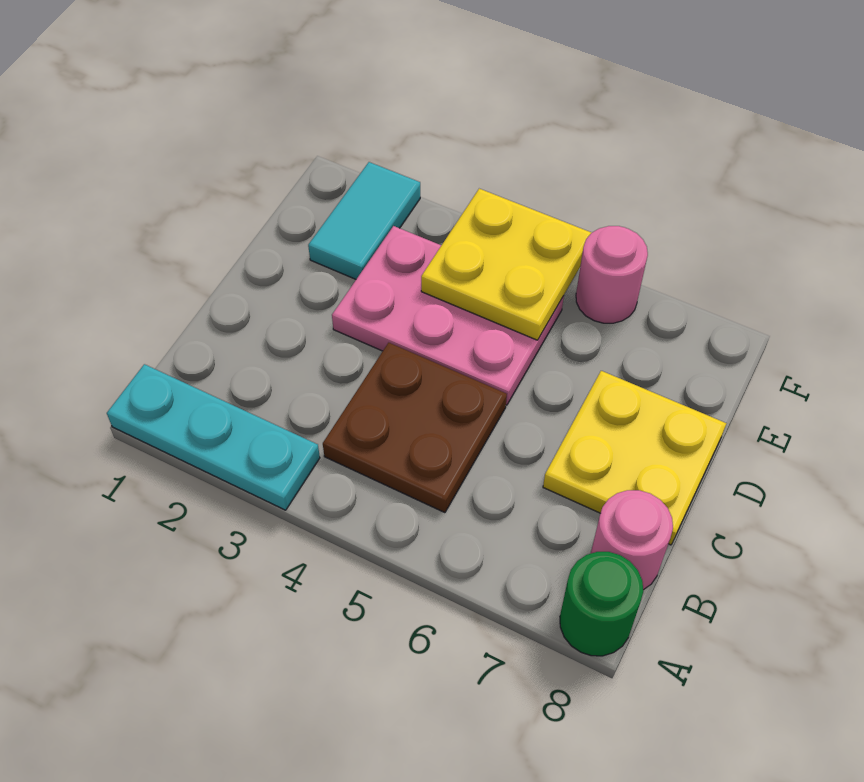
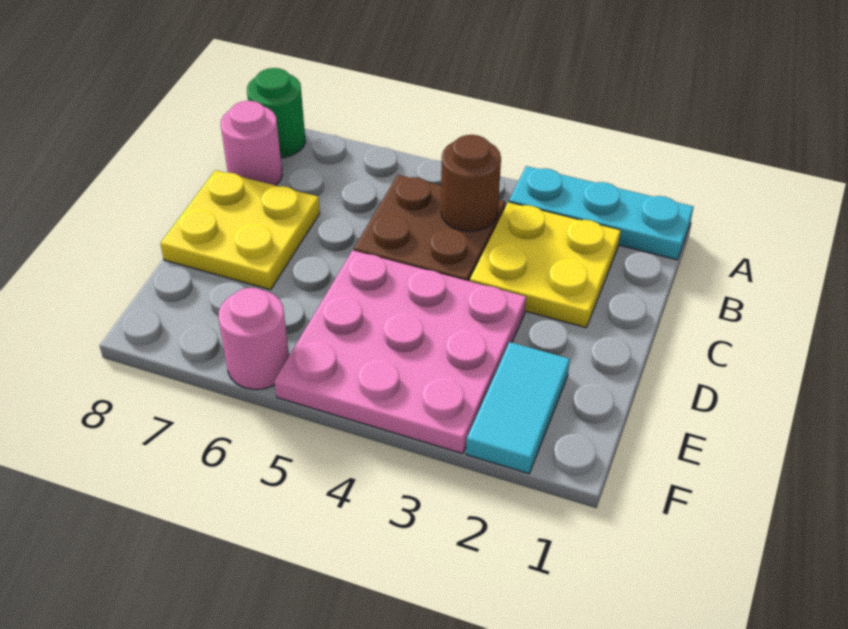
none -> brown round brick B4 level 2
pink plate D3:E5 level 1 -> pink plate D3:F5 level 1
yellow plate E4:F5 level 2 -> yellow plate B2:C3 level 1

